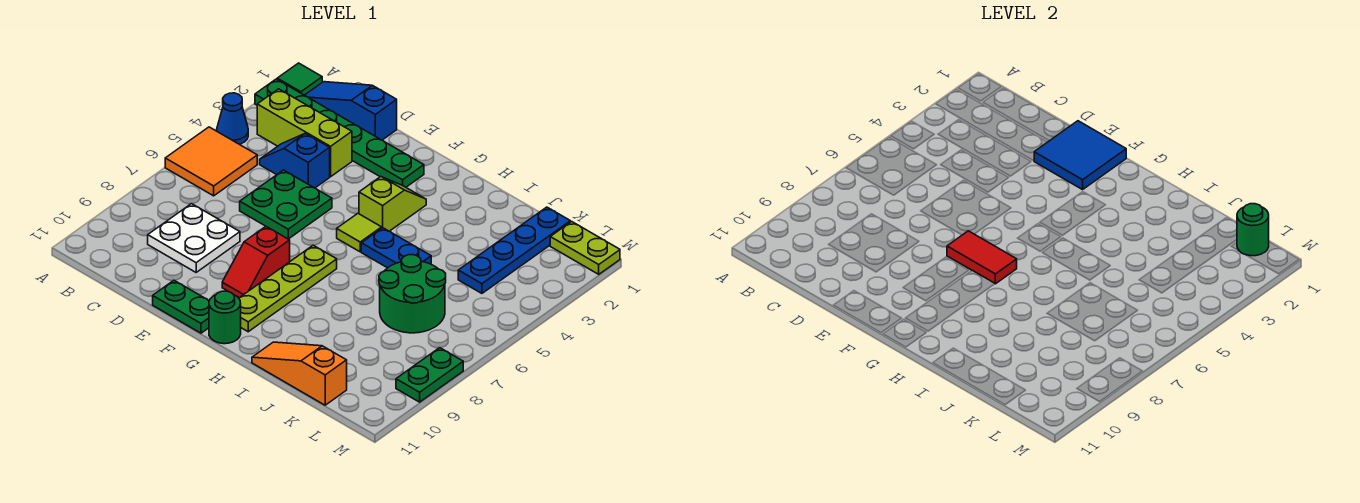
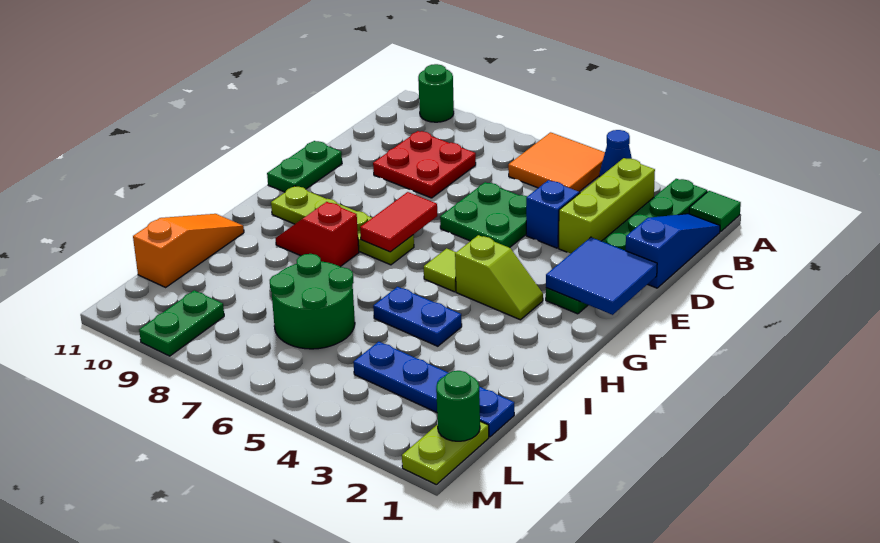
white plate C8:D9 level 1 -> red plate C8:D9 level 1
red slope F8:F9 level 1 top 8 -> red slope H8:H9 level 1 top 8
green round brick G11 level 1 -> green round brick A10 level 1
blue plate H5:I5 level 1 -> blue plate I4:I5 level 1
green plate M8:M9 level 1 -> green plate L9:M9 level 1

